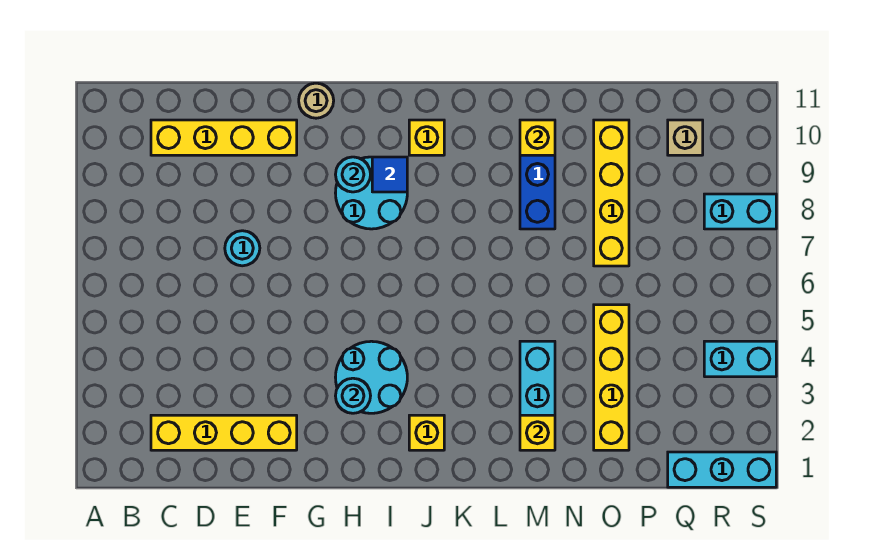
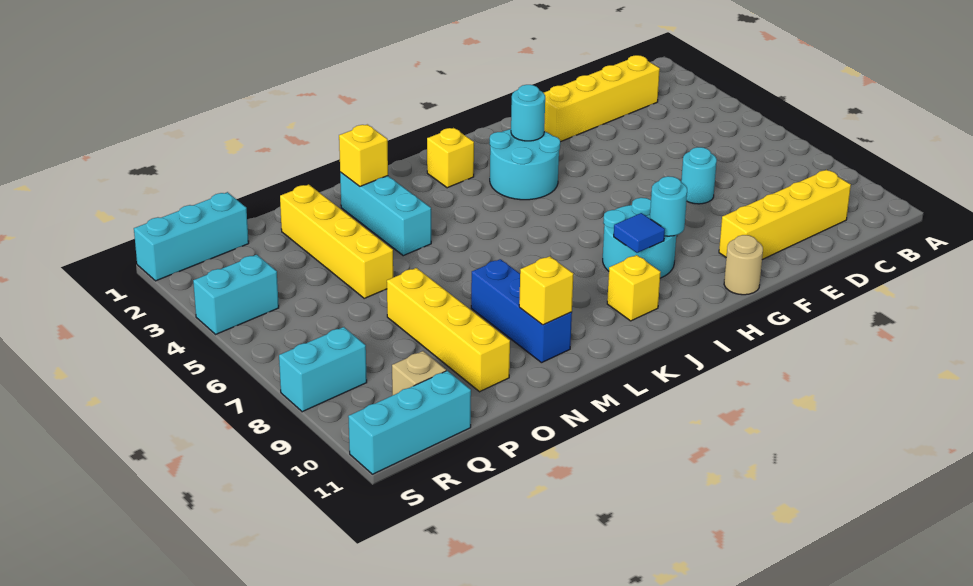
none -> cyan brick Q11:S11 level 1

